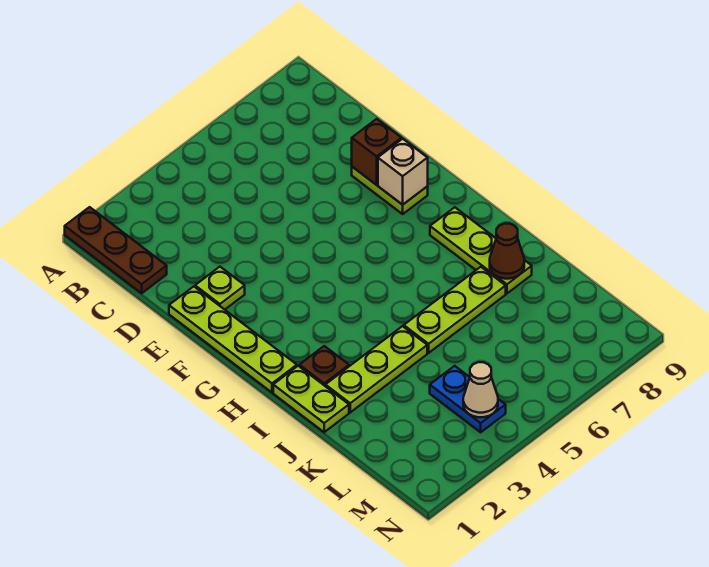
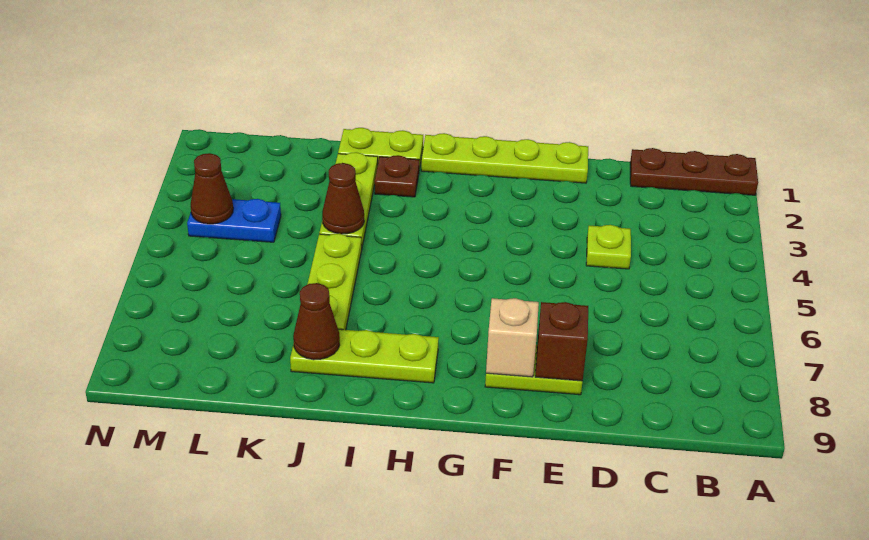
lime plate E2 level 1 -> lime plate D4 level 1
none -> brown cone J4 level 2
tan cone M4 level 2 -> brown cone M4 level 2

